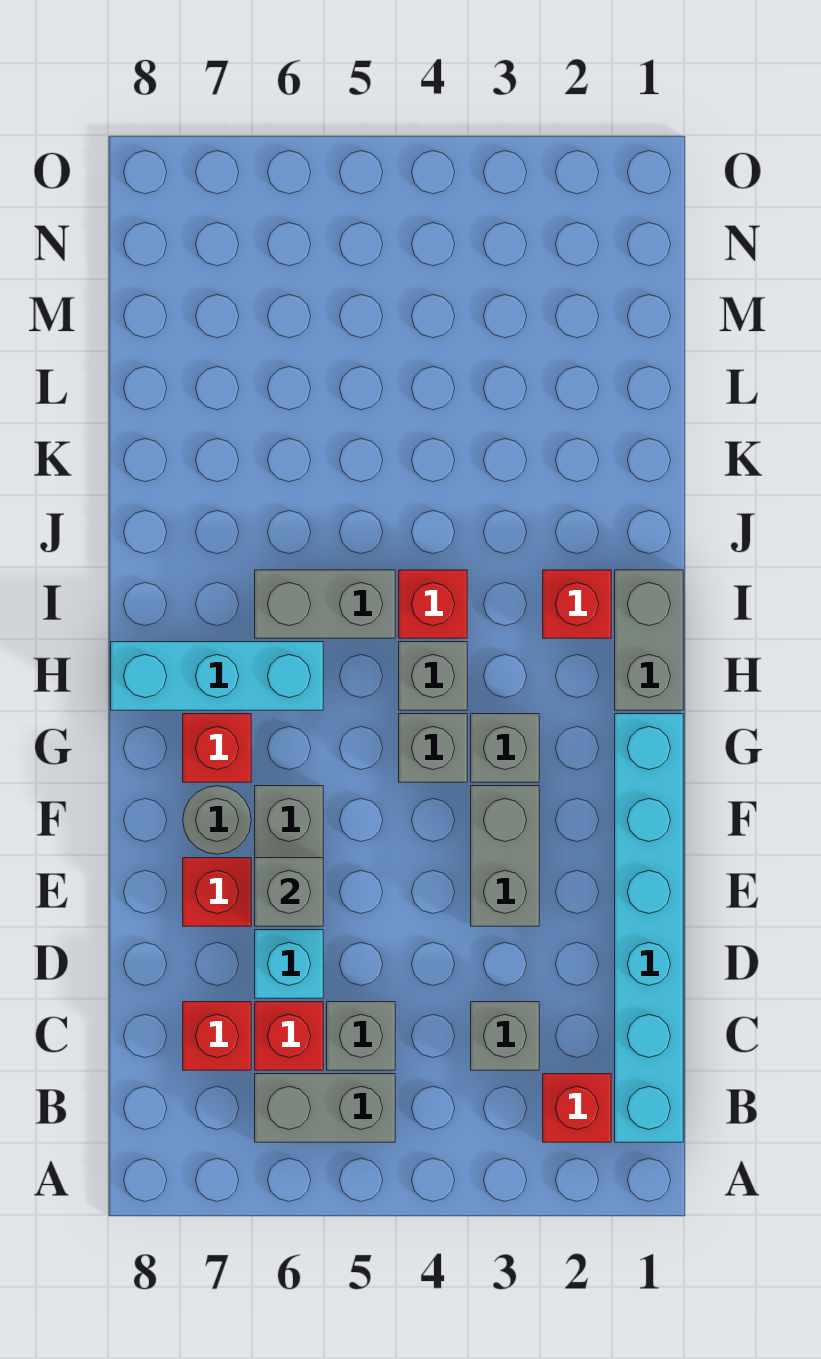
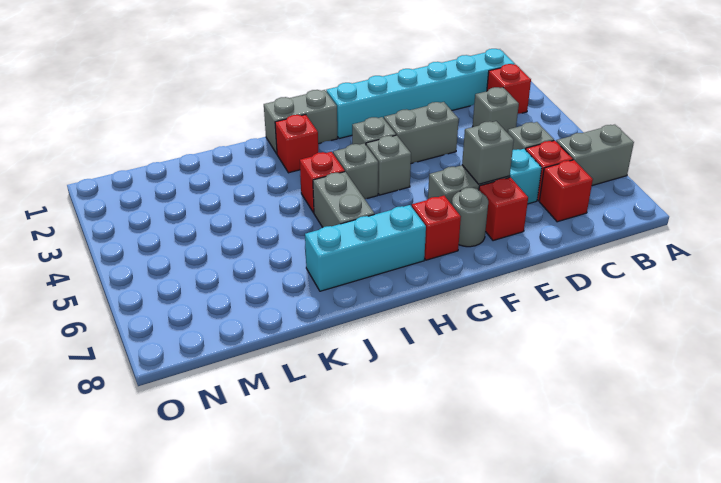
grey brick B5:B6 level 1 -> grey brick A6:B6 level 1
cyan brick H6:H8 level 1 -> cyan brick H7:J7 level 1

